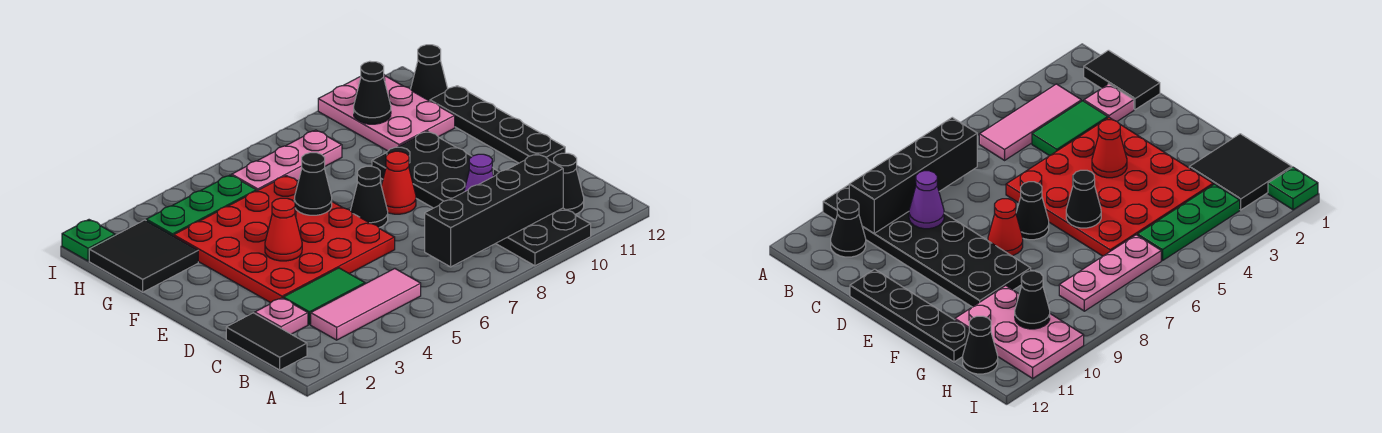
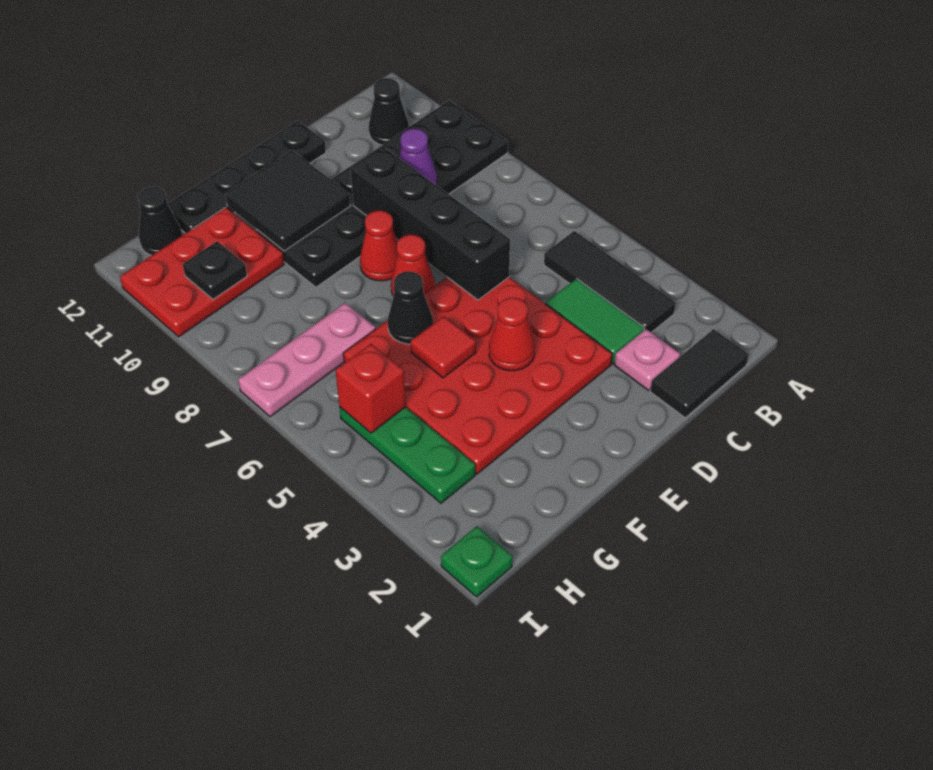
pink tile B3:B5 level 1 -> black tile B3:B5 level 1
black brick B7:B10 level 2 -> black brick D6:D9 level 2
black cone E7 level 1 -> red cone E7 level 1
none -> red tile F5 level 2
black tile G1:H2 level 1 -> black tile E10:F11 level 2
pink plate G10:I11 level 1 -> red plate G10:I11 level 1
none -> red brick H5 level 2
pink plate H6:H8 level 1 -> pink plate G7:I7 level 1
black cone H10 level 2 -> black plate H10 level 2

